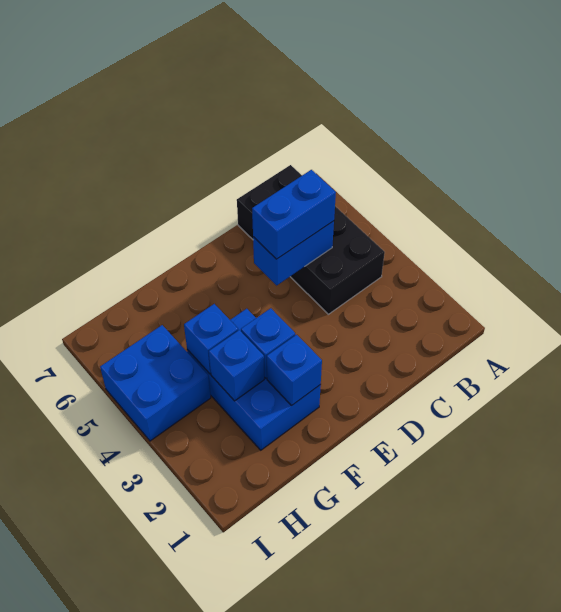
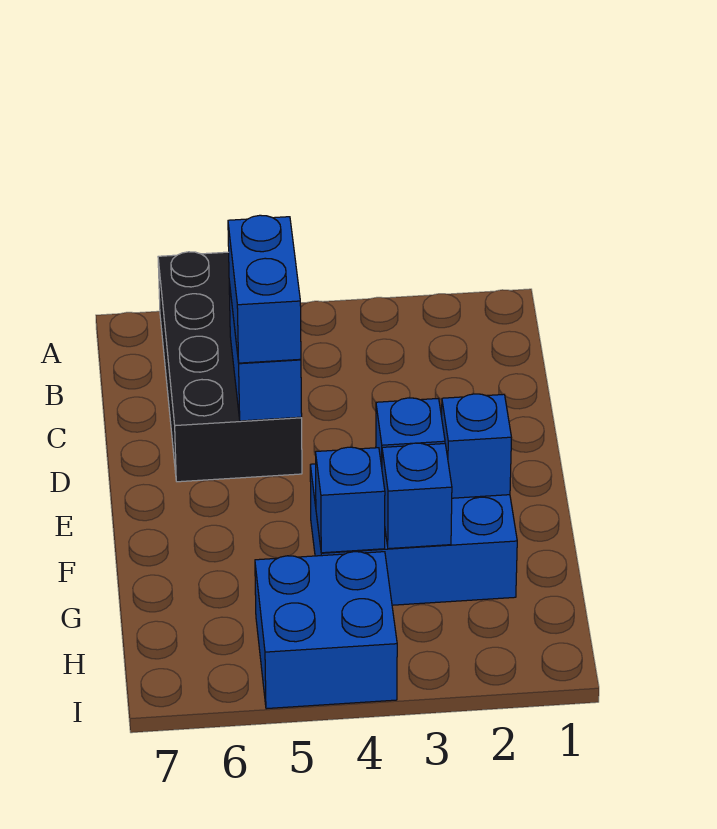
black brick B4:C7 level 1 -> black brick A5:D6 level 1

